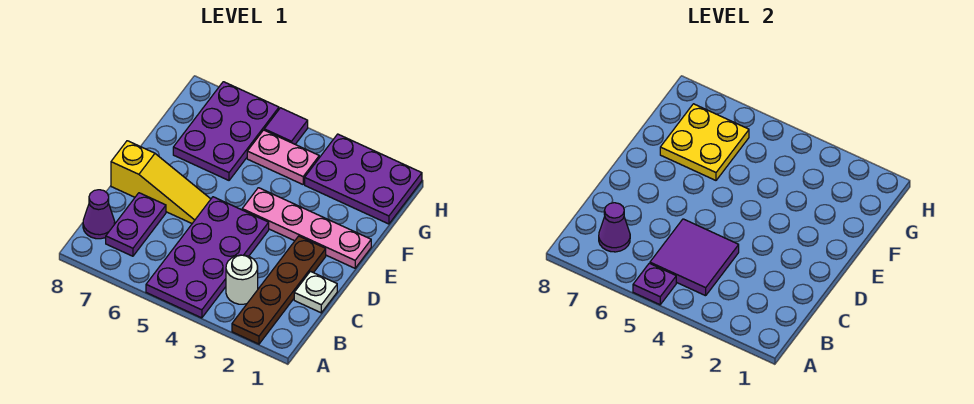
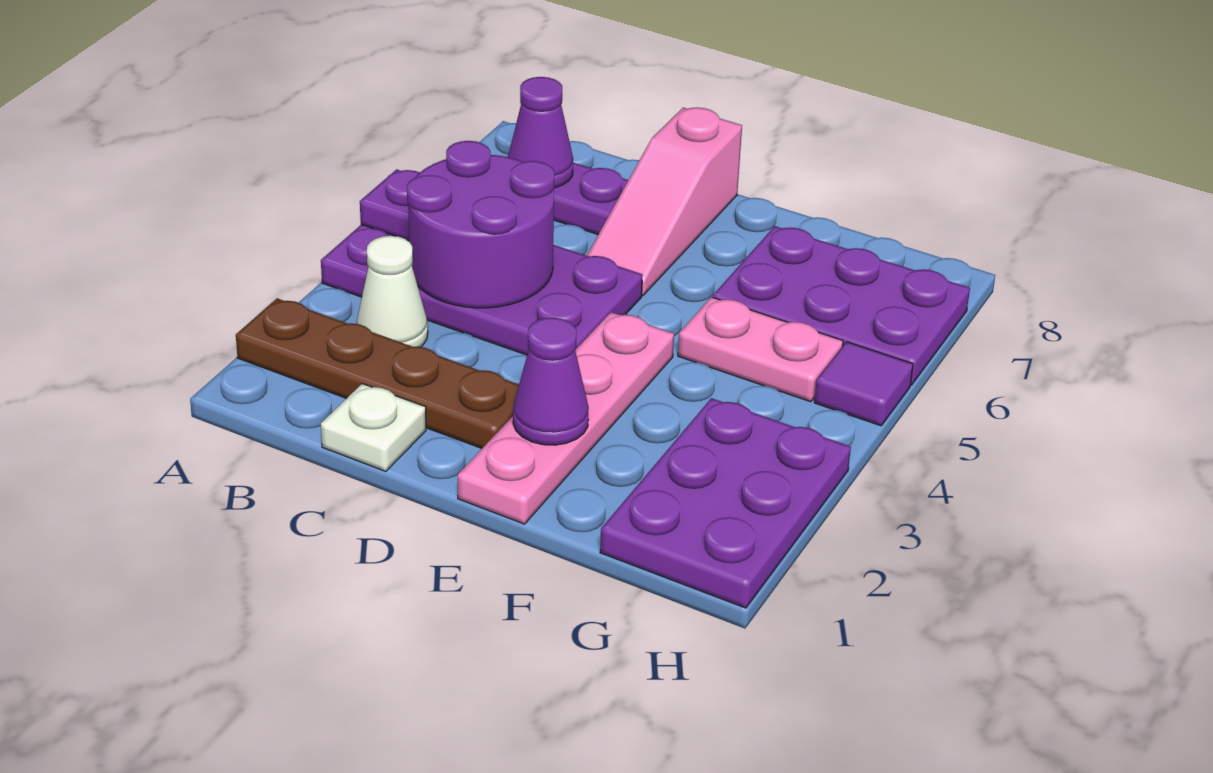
white round brick B3 level 1 -> white cone B3 level 1
purple tile B4:C5 level 2 -> purple round brick B4:C5 level 2
purple cone B8 level 1 -> purple cone E2 level 2
yellow slope D6:D8 level 1 top 8 -> pink slope D6:D8 level 1 top 8
yellow plate F6:G7 level 2 -> none
pink plate G4:G5 level 1 -> pink plate F5:G5 level 1

